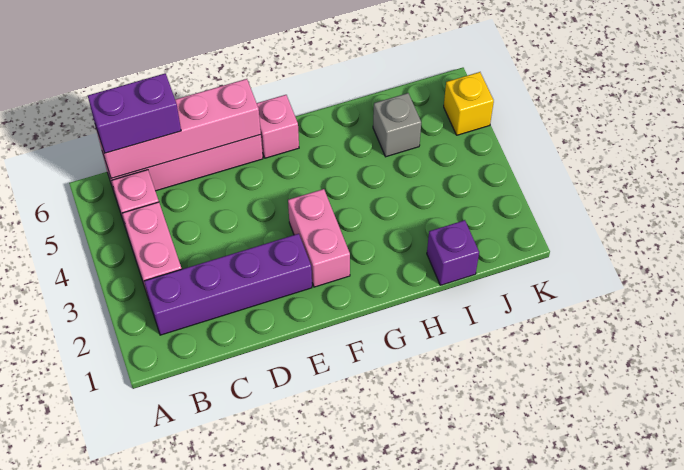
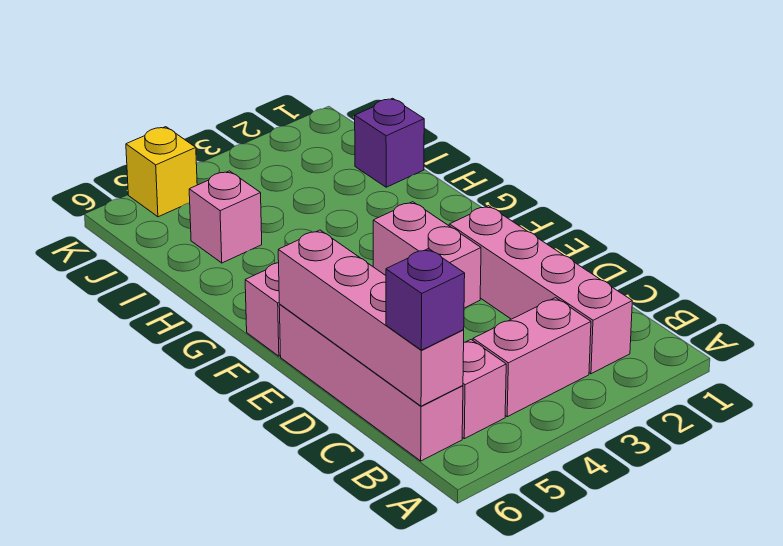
purple brick B2:E2 level 1 -> pink brick B2:E2 level 1
purple brick B6:C6 level 3 -> purple brick B6 level 3
pink brick F2:F3 level 1 -> pink brick E3:F3 level 1
grey brick I5 level 1 -> pink brick I5 level 1

